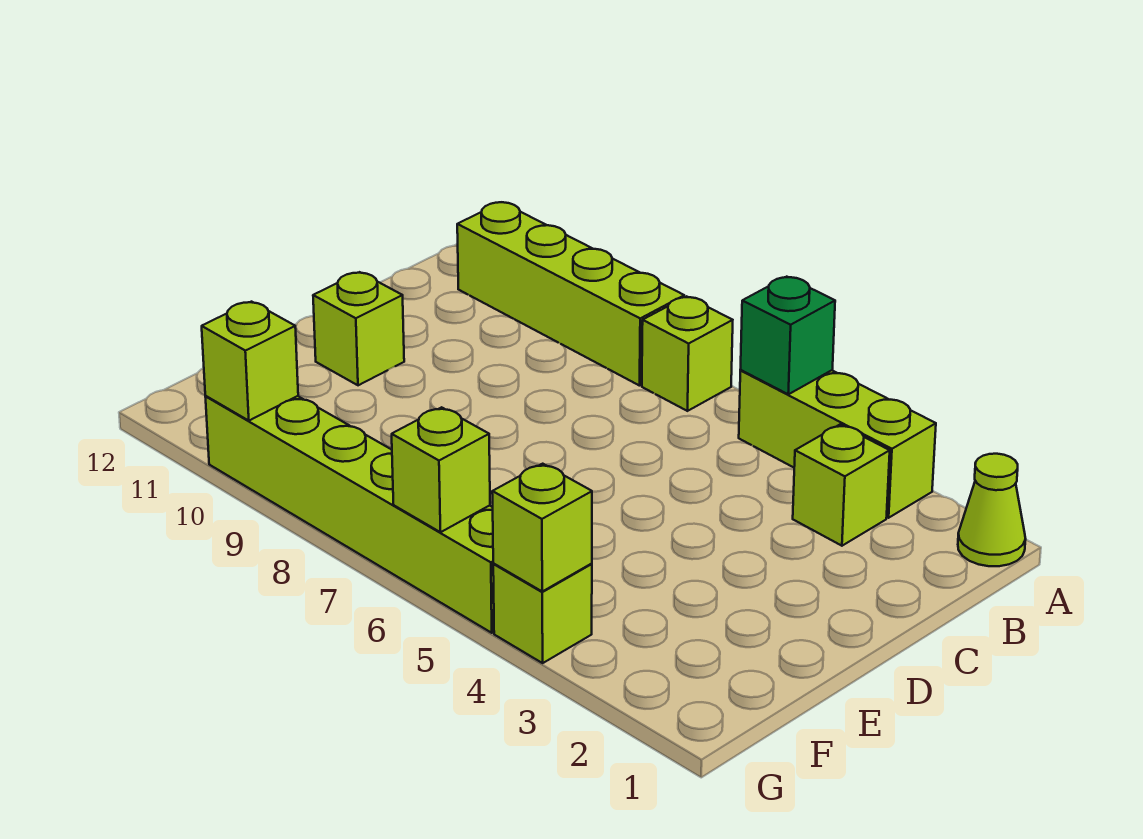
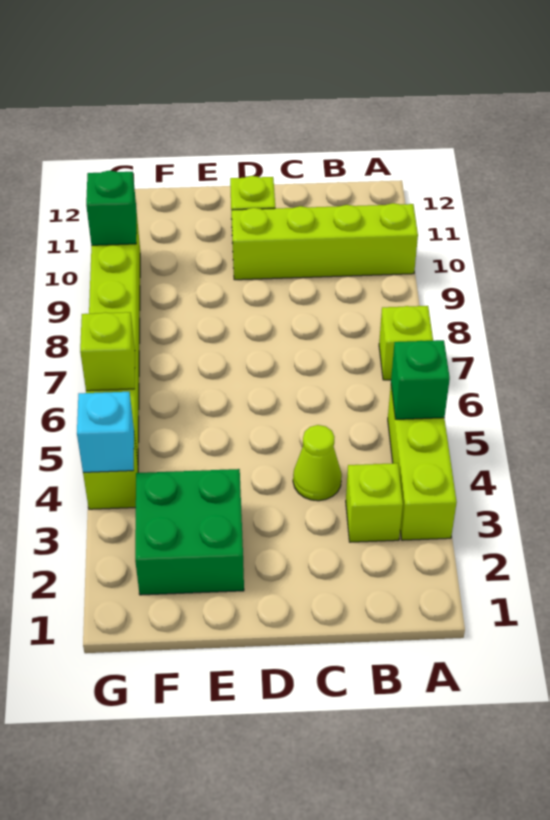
lime cone A1 level 1 -> lime cone C4 level 1
lime brick A8:A11 level 1 -> lime brick A10:D10 level 1
none -> green brick E2:F3 level 1
lime brick G4 level 2 -> cyan brick G4 level 2
lime brick G10 level 2 -> green brick G10 level 2

